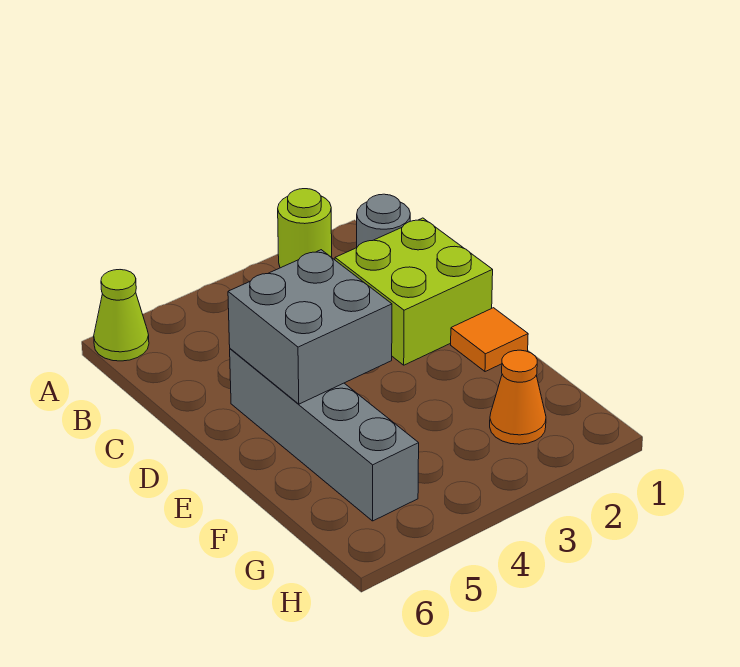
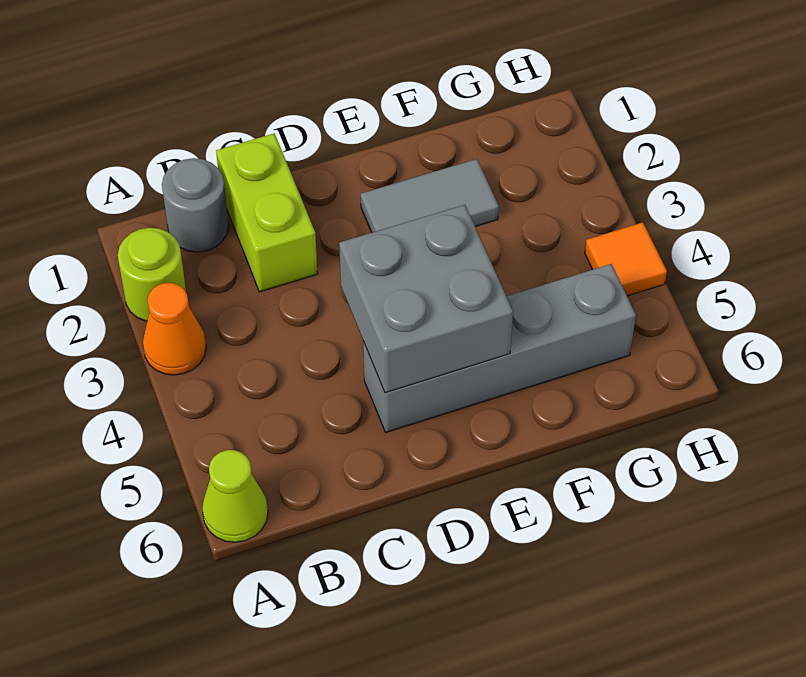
lime brick C1:D2 level 1 -> lime brick C1:C2 level 1
orange tile E1 level 1 -> orange tile H4 level 1
none -> grey tile E2:F2 level 1
orange cone G2 level 1 -> orange cone A3 level 1

